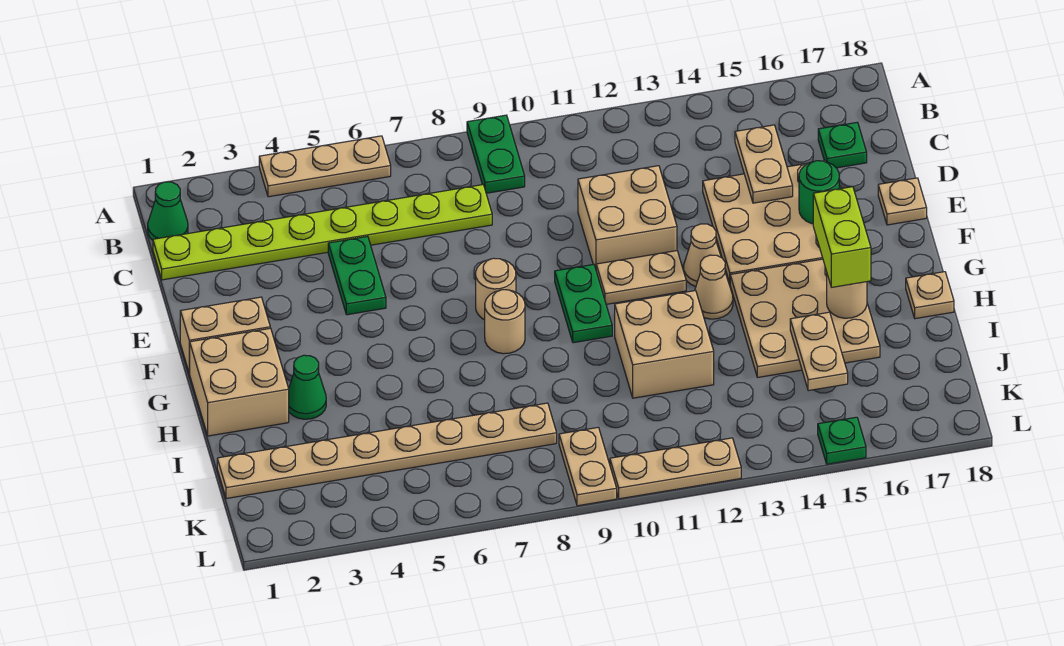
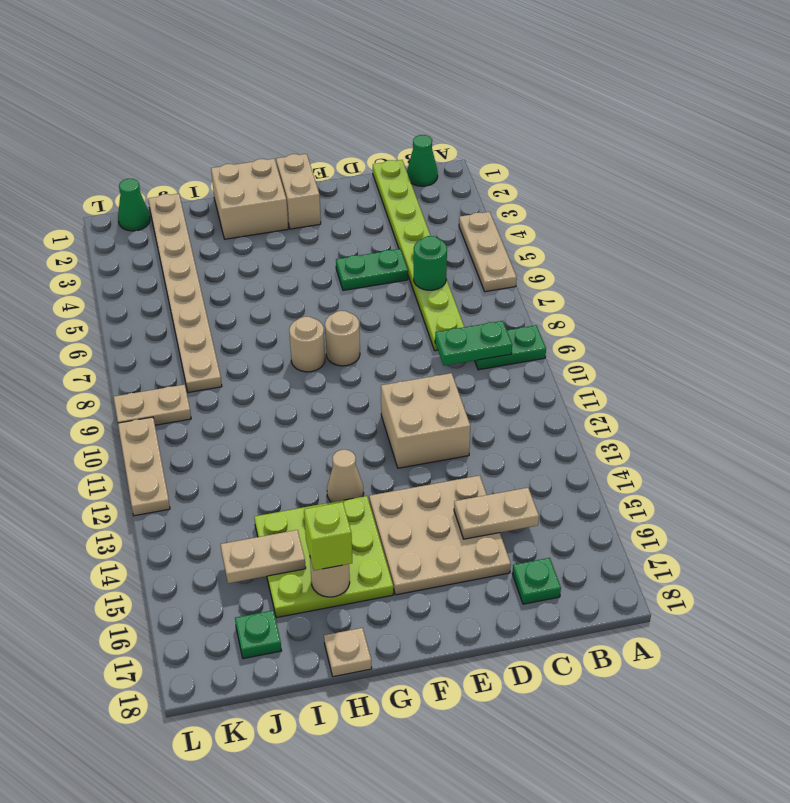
green round brick E16 level 2 -> green round brick C6 level 2
tan plate E18 level 1 -> none
green plate F10:G10 level 1 -> green plate B9:C9 level 2
tan plate F11:F12 level 1 -> none
tan cone F13 level 1 -> none
tan plate G14:I16 level 1 -> lime plate G14:I16 level 1
lime brick G16:H16 level 3 -> lime brick H16 level 3
green cone H3 level 1 -> green cone K1 level 1
tan brick H11:I12 level 1 -> none
green plate L15 level 1 -> green plate J17 level 1

